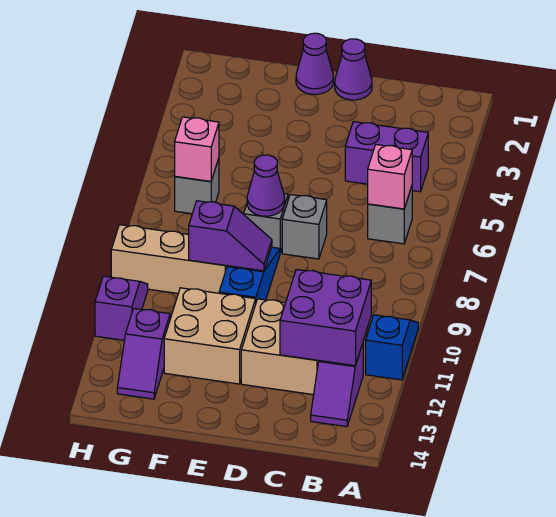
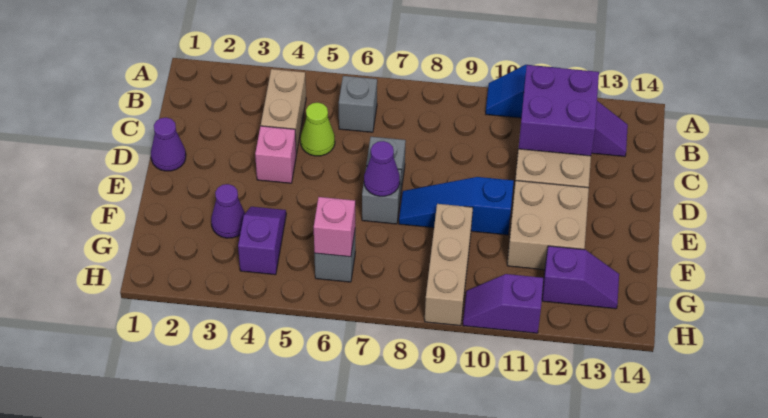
purple brick B4:C4 level 1 -> tan brick B4:C4 level 1
pink brick B6 level 2 -> pink brick D4 level 1
none -> lime cone C5 level 1
purple cone E1 level 1 -> purple cone F3 level 1
purple slope E9:F9 level 2 top F -> purple slope F4:G4 level 1 top G

